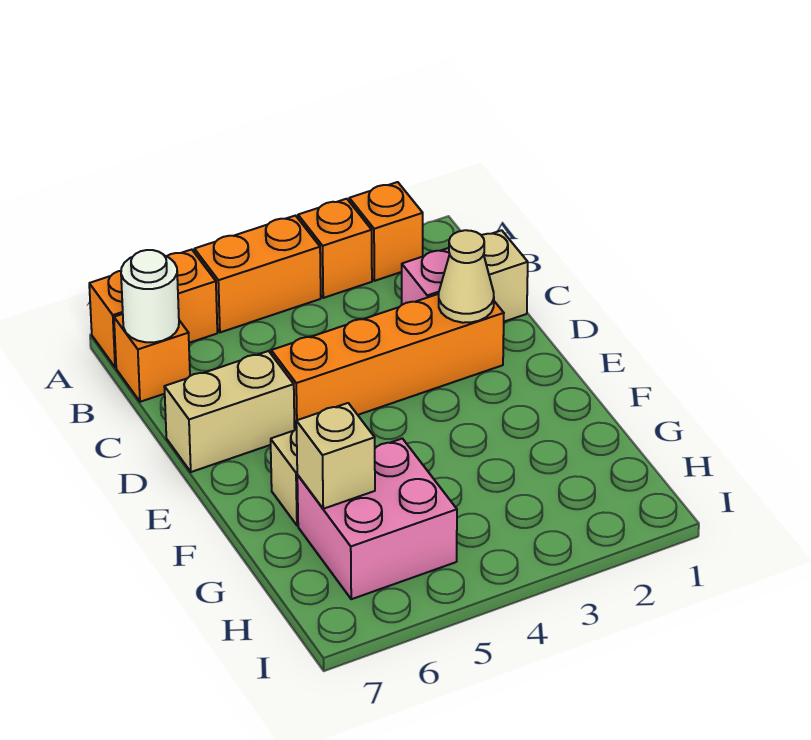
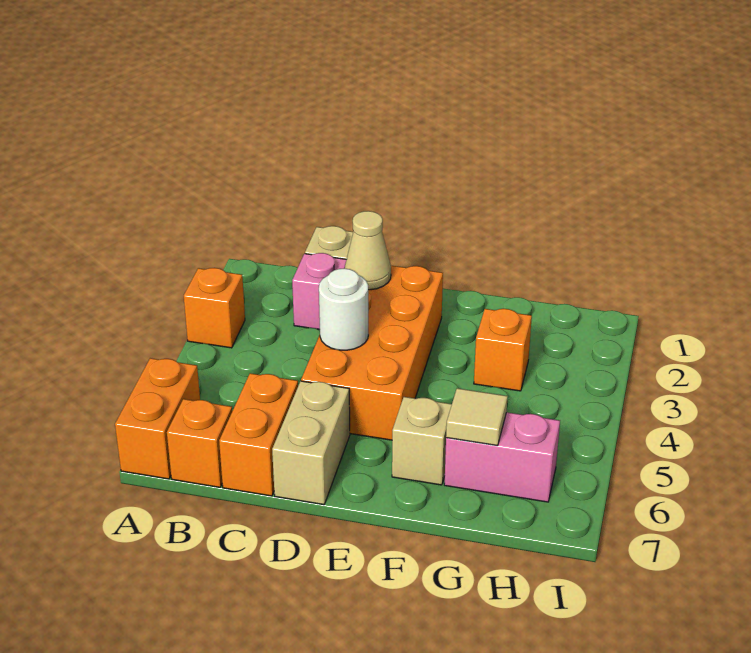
orange brick A2 level 1 -> orange brick G3 level 1
orange brick A4:A5 level 1 -> orange brick C6:C7 level 1
white round brick B7 level 2 -> white round brick D4 level 2
orange brick D2:D5 level 1 -> orange brick D2:E5 level 1
pink brick G5:H6 level 1 -> pink brick G6:H6 level 1
tan brick G6 level 2 -> tan tile G6 level 2

